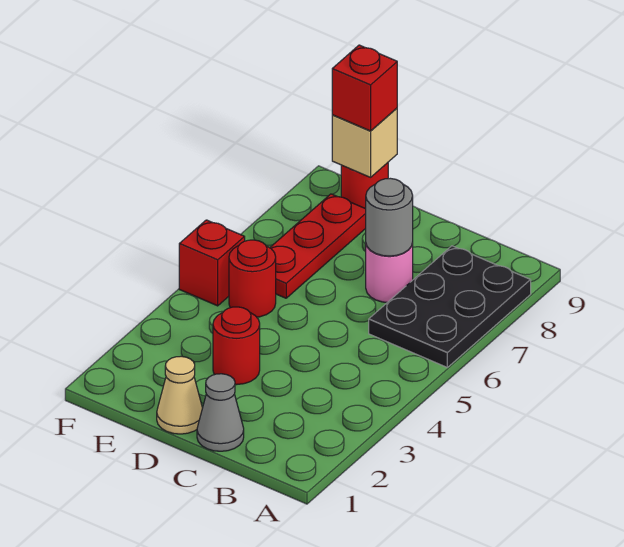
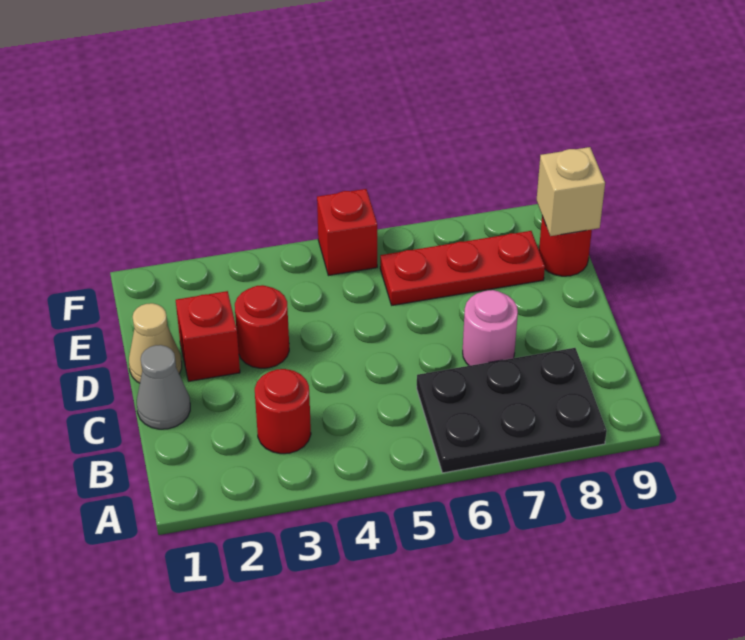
grey round brick C7 level 2 -> none
red round brick E5 level 1 -> red round brick B3 level 1
red brick E9 level 3 -> red brick D2 level 1

